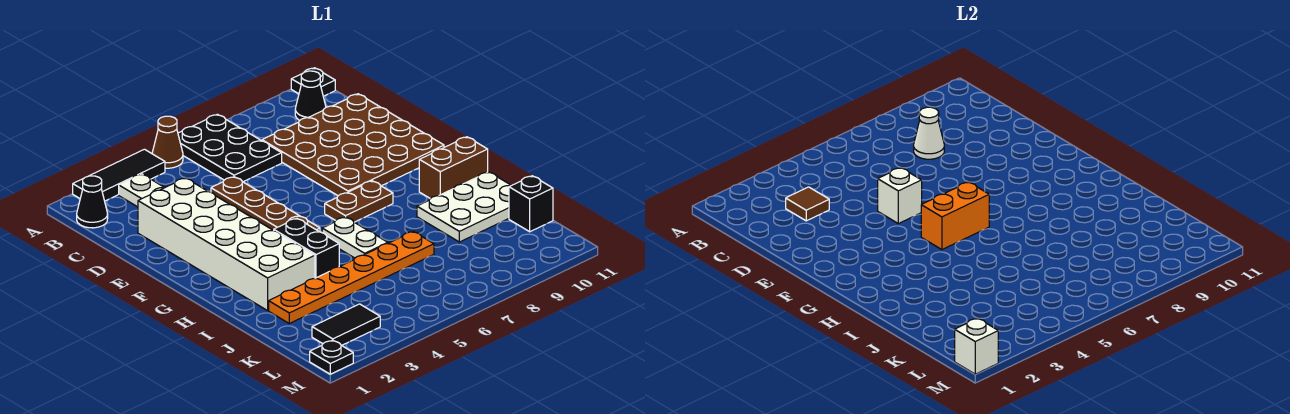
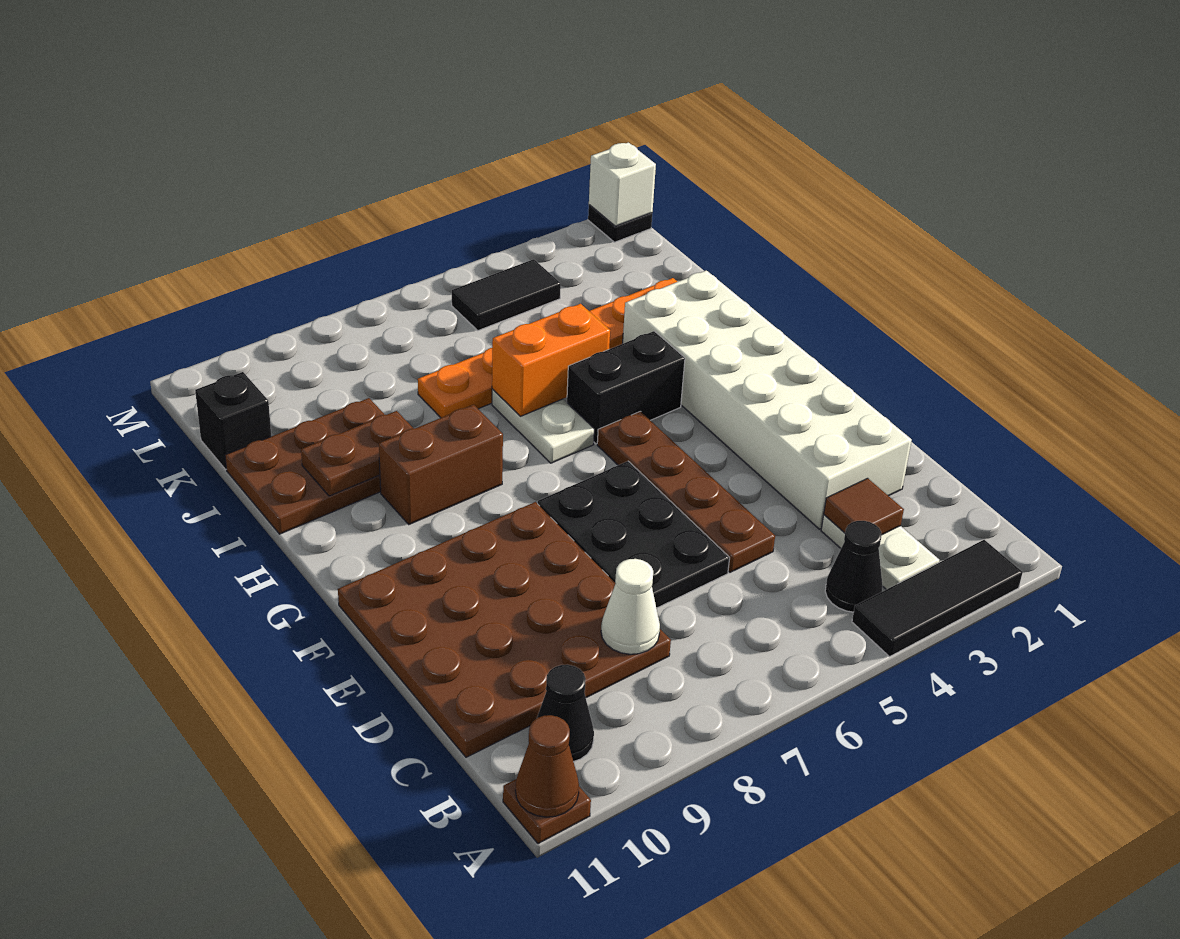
brown cone A5 level 1 -> brown cone A11 level 2
black plate A6:C7 level 1 -> black plate D6:F7 level 1
black plate A11 level 1 -> brown plate A11 level 1
black cone B1 level 1 -> black cone B4 level 1
white brick E5 level 2 -> none
orange brick G5:G6 level 2 -> orange brick I5:I6 level 2
brown plate G7:G8 level 1 -> brown plate I9:I10 level 2
black brick H4:I4 level 1 -> black brick H4:H5 level 1
brown brick H10:H11 level 1 -> brown brick H8:H9 level 1
white plate I9:J11 level 1 -> brown plate I9:J11 level 1
black tile L2:L3 level 1 -> black tile L4:L5 level 1

